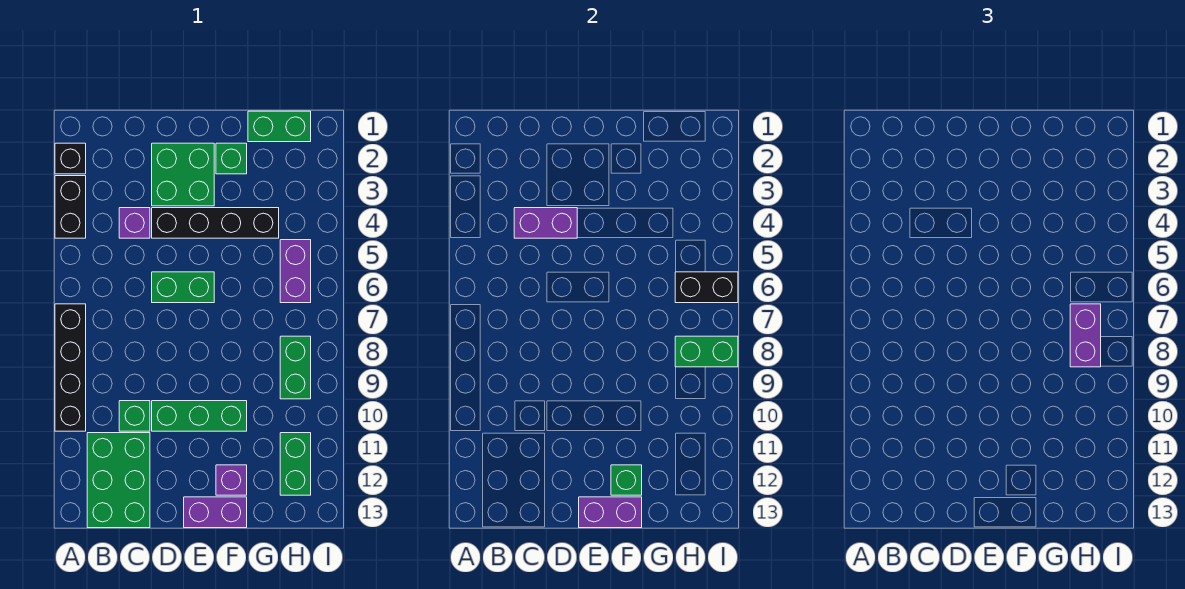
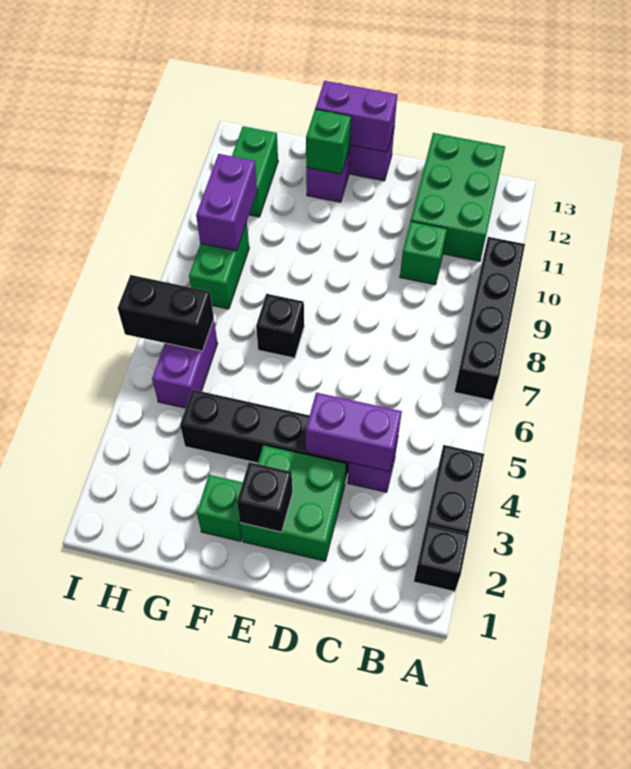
green brick D6:E6 level 1 -> none
green brick D10:F10 level 1 -> none
none -> black brick E2 level 2
none -> black brick F7 level 1
green brick G1:H1 level 1 -> none
purple brick H7:H8 level 3 -> purple brick H9:H10 level 2
green brick H8:I8 level 2 -> none

